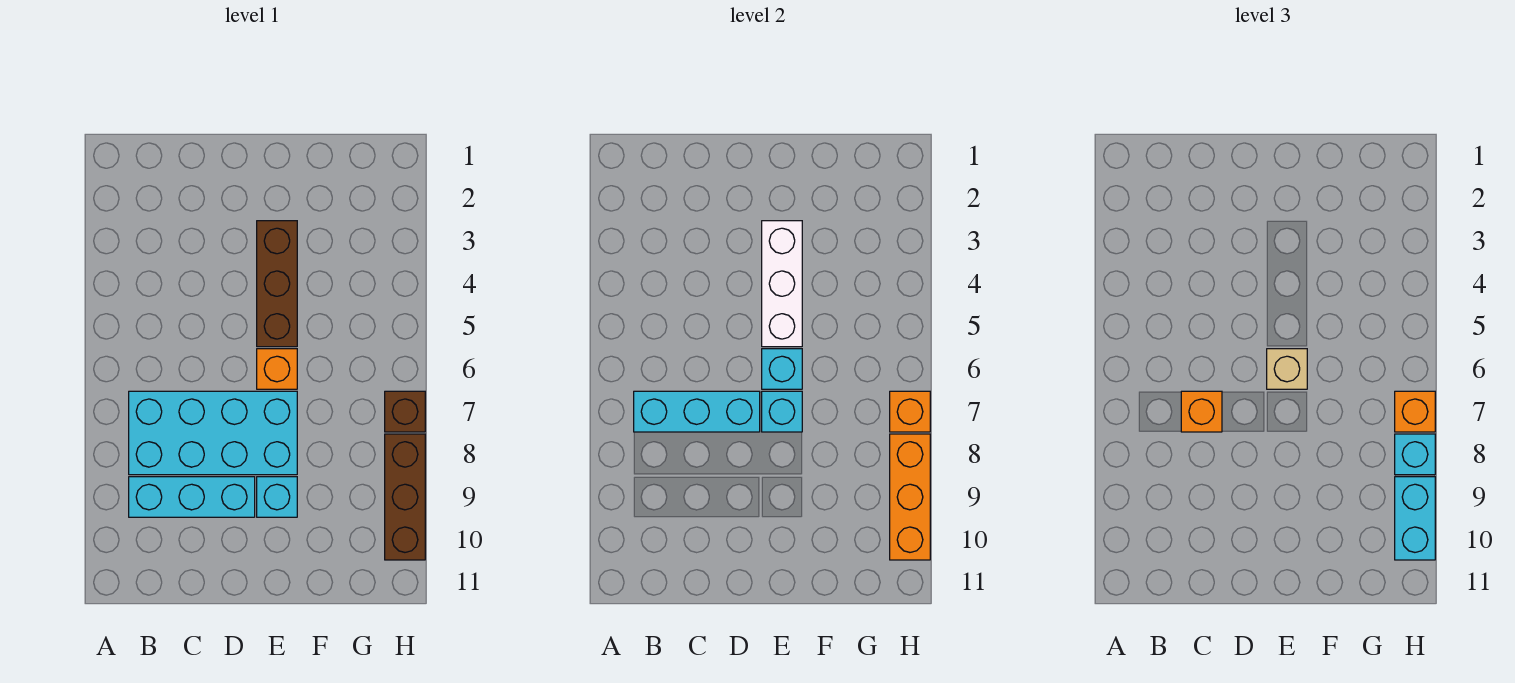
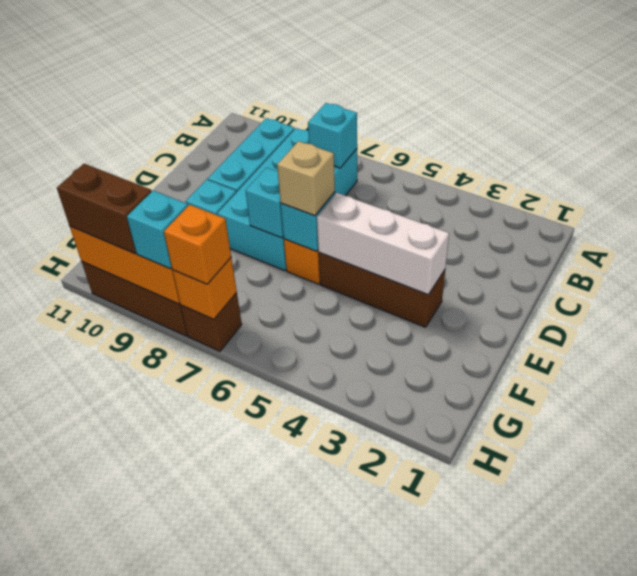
cyan brick B7:D7 level 2 -> cyan brick B7 level 2
orange brick C7 level 3 -> none
cyan brick H9:H10 level 3 -> brown brick H9:H10 level 3

